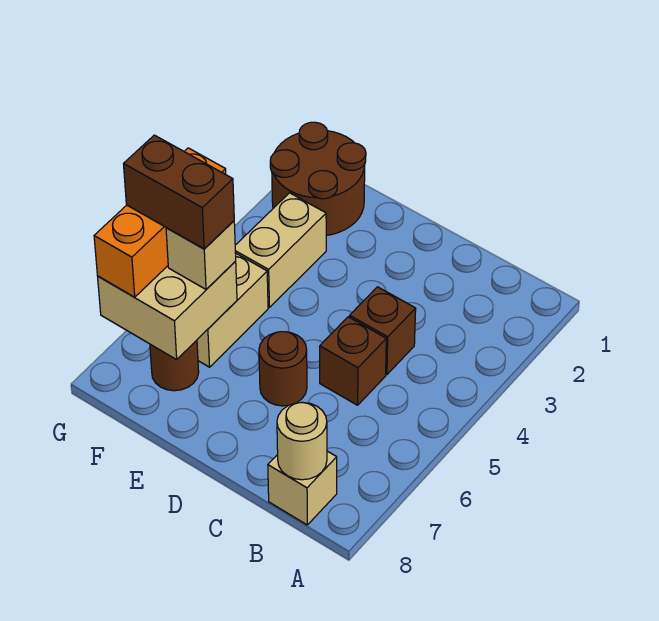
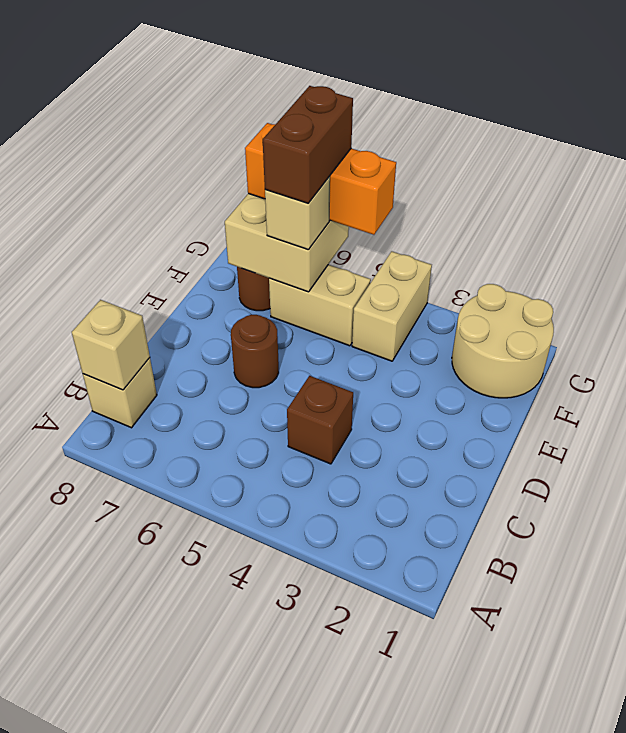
tan round brick B8 level 2 -> tan brick B8 level 2
brown brick C5 level 1 -> none
brown round brick F1:G2 level 1 -> tan round brick F1:G2 level 1
tan brick F3:F4 level 1 -> tan brick F4:G4 level 1

